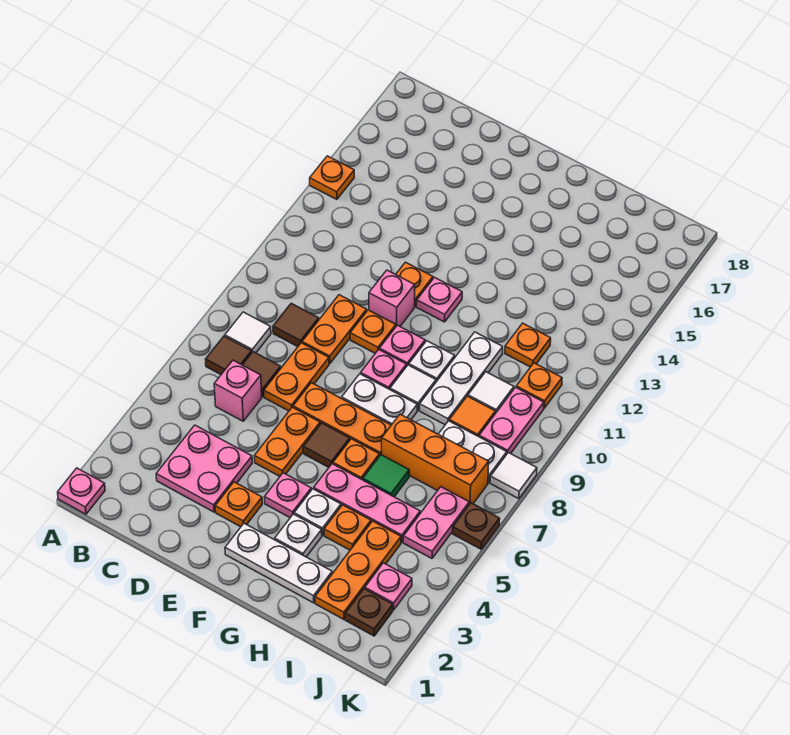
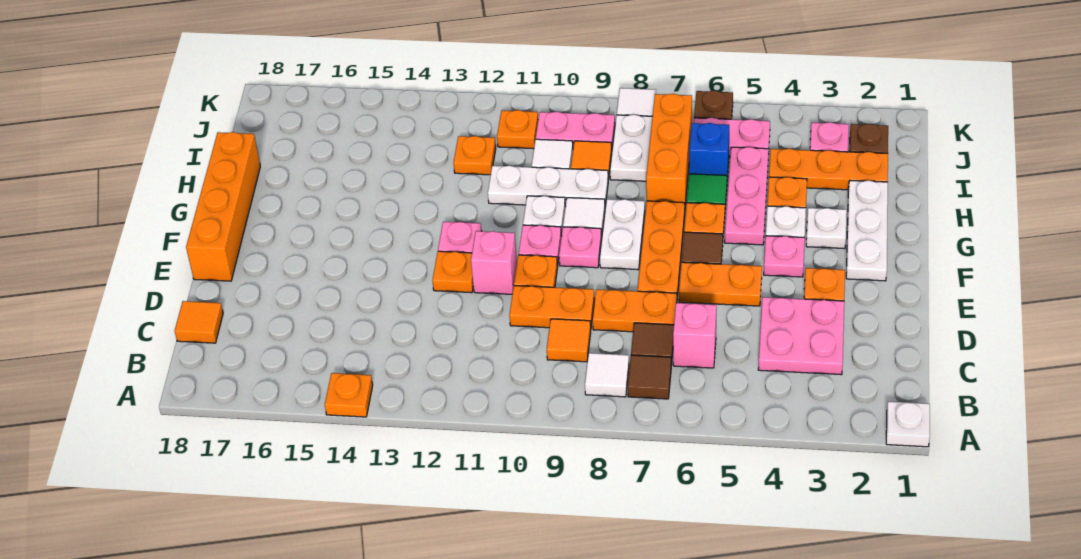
pink plate A1 level 1 -> white plate A1 level 1
brown tile C9 level 1 -> orange tile C9 level 1
none -> orange tile C18 level 1
none -> orange brick E18:H18 level 1
none -> blue brick I6 level 1

